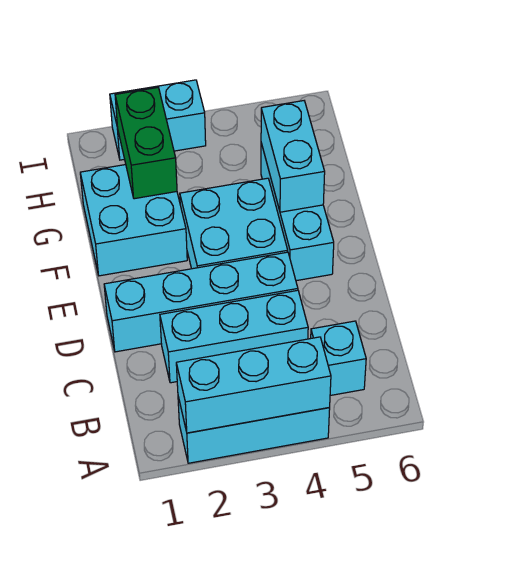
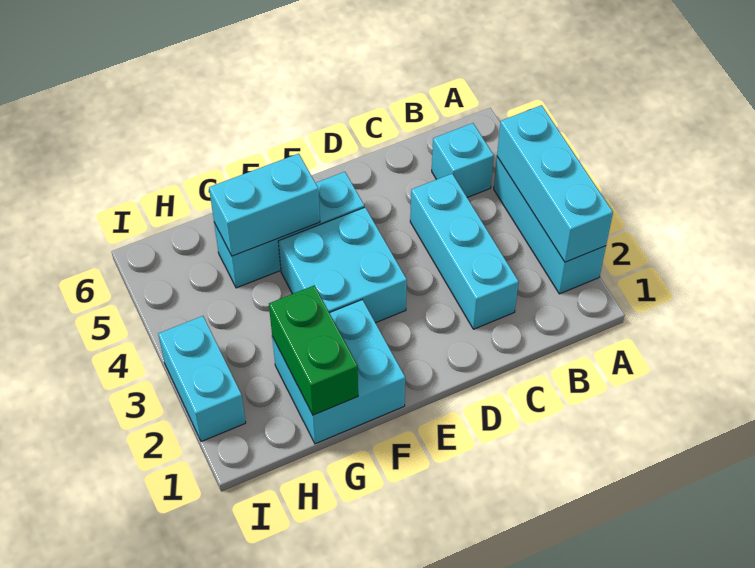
cyan brick D1:D4 level 1 -> none
green brick G2:H2 level 2 -> green brick G1:G2 level 2

